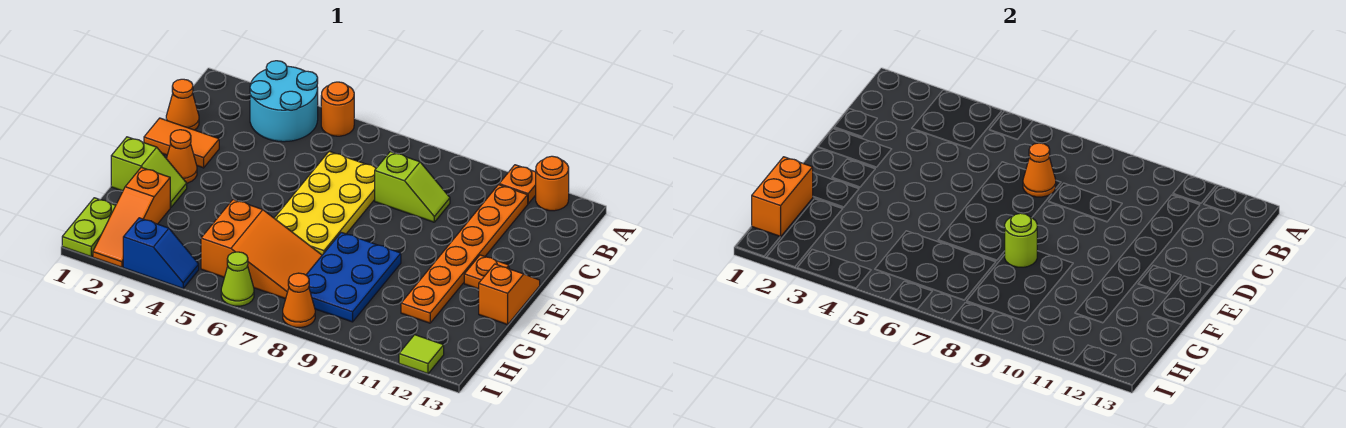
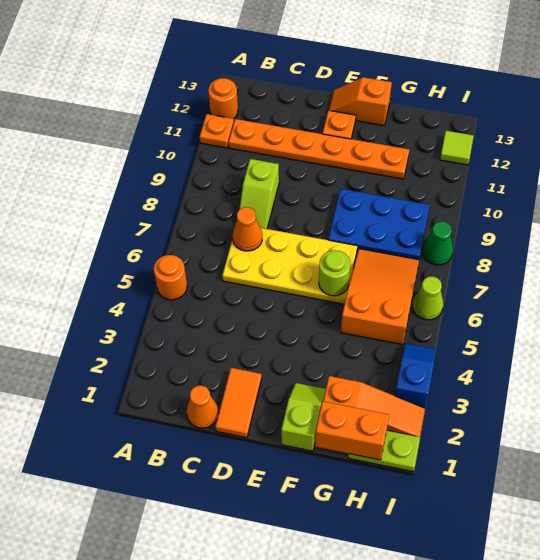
cyan round brick A3:B4 level 1 -> none
lime slope C8:C9 level 1 top 8 -> lime slope C8:C9 level 1 top 9
orange cone E2 level 1 -> none
lime round brick F8 level 2 -> lime round brick F6 level 2
orange cone I8 level 1 -> green cone I8 level 1

